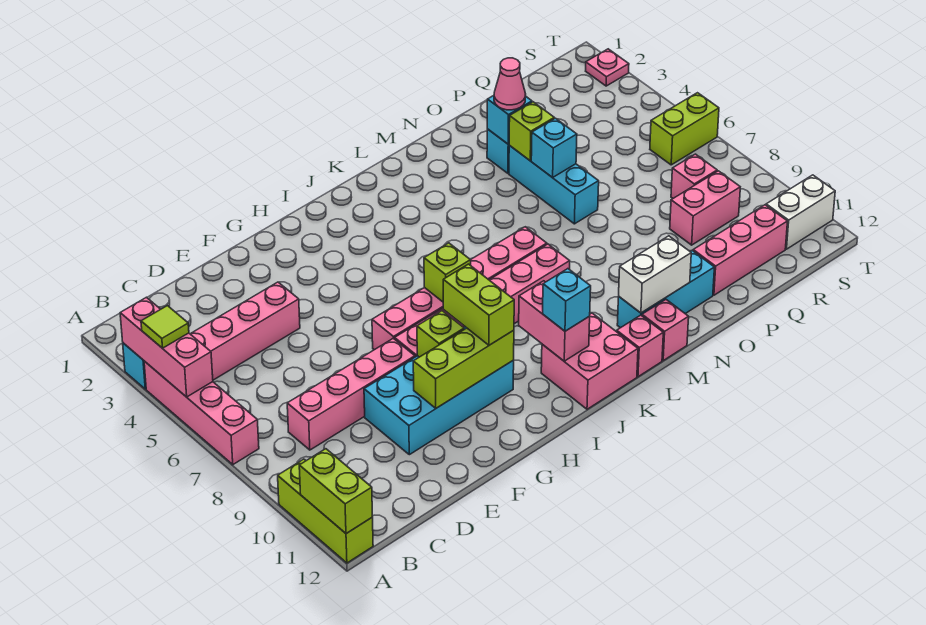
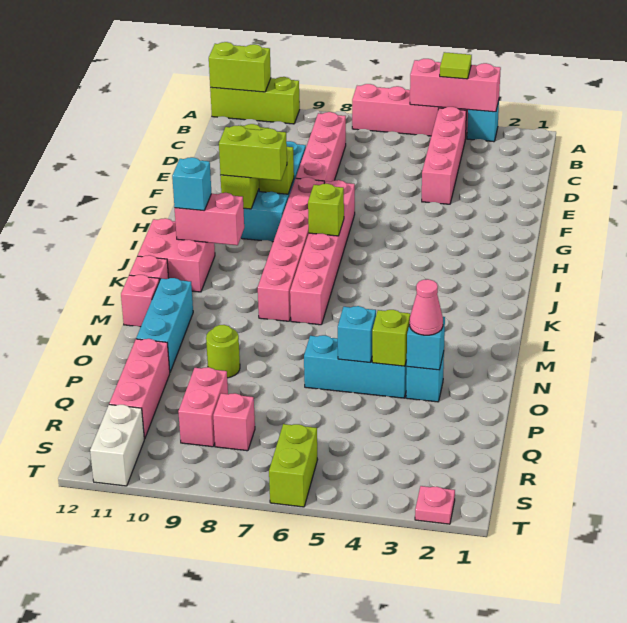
white brick M11:N11 level 2 -> none
none -> lime round brick O9 level 1

